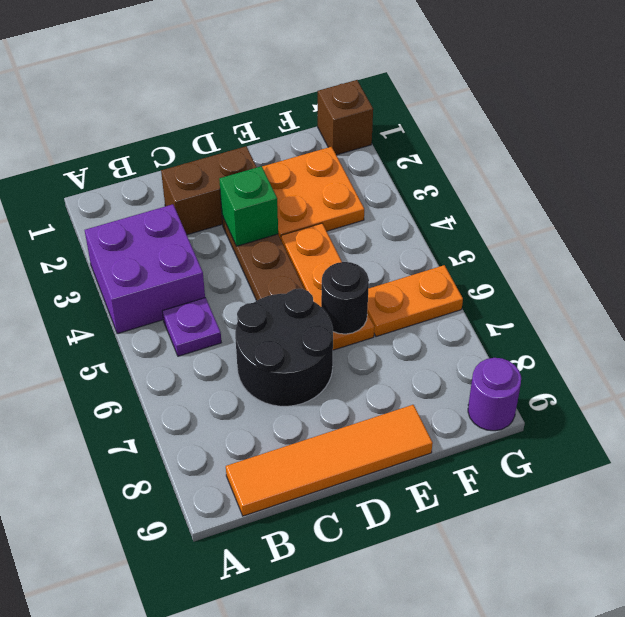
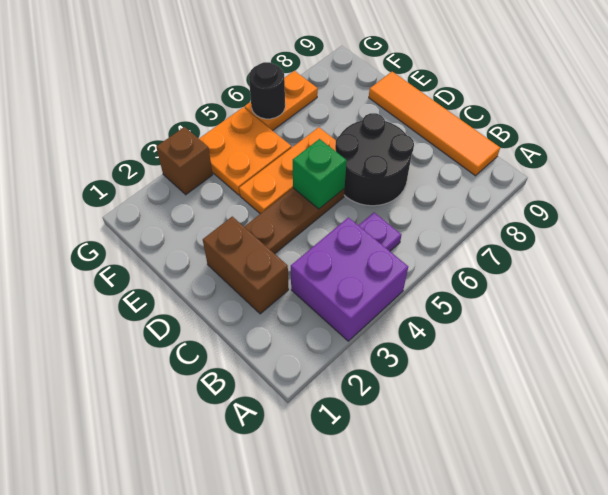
green brick D3 level 2 -> green brick D5 level 2
orange plate E2:F3 level 1 -> orange plate F4:G5 level 1
black round brick E6 level 2 -> black round brick G6 level 2
orange plate F6:G6 level 1 -> orange plate G6:G7 level 1
brown brick G1 level 1 -> brown brick G3 level 1
purple round brick G9 level 1 -> none

